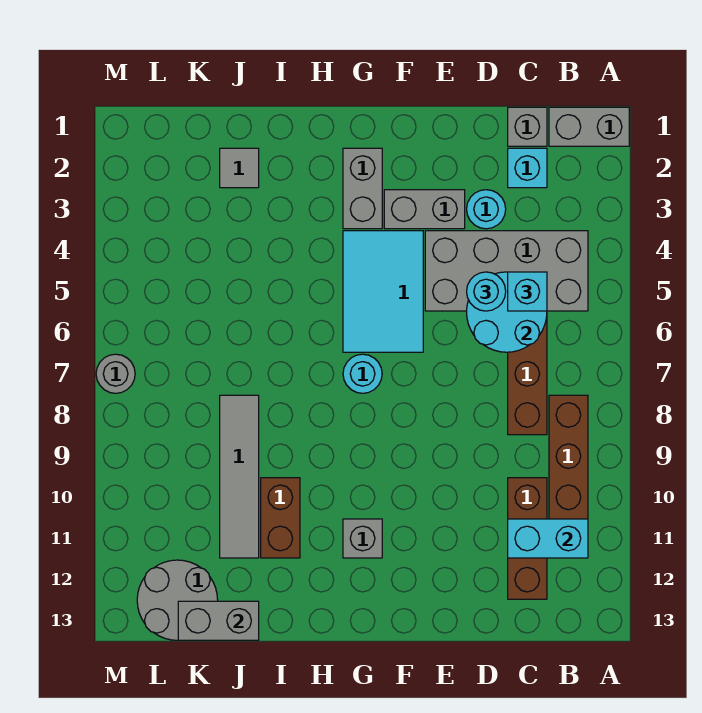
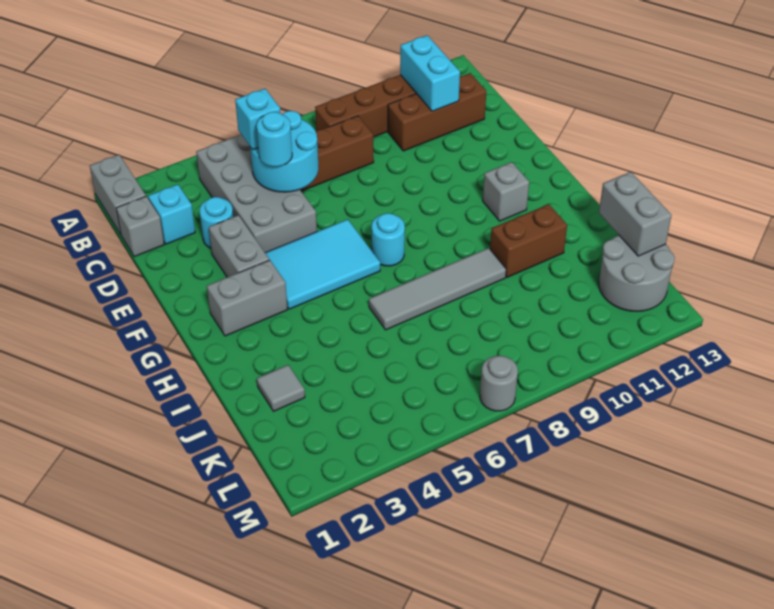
grey tile J8:J11 level 1 -> grey tile I6:I9 level 1

